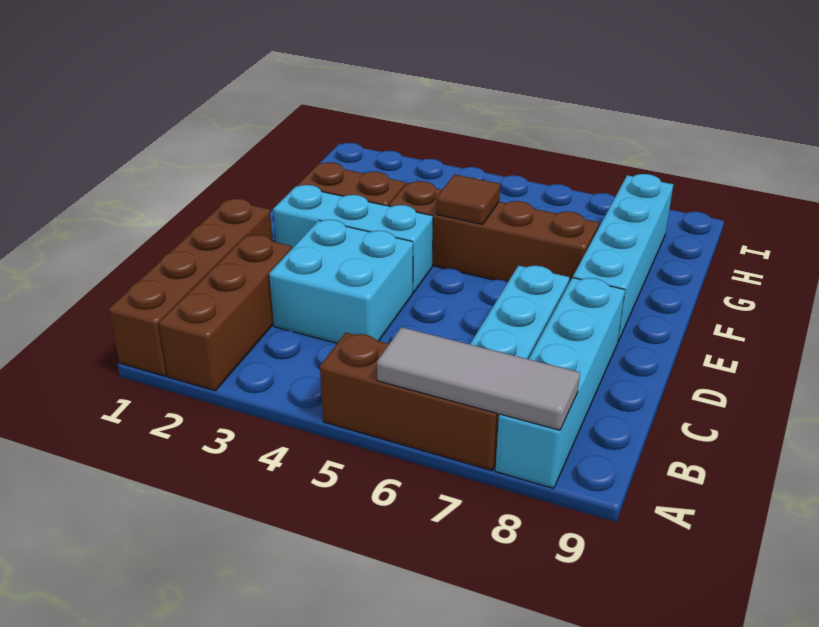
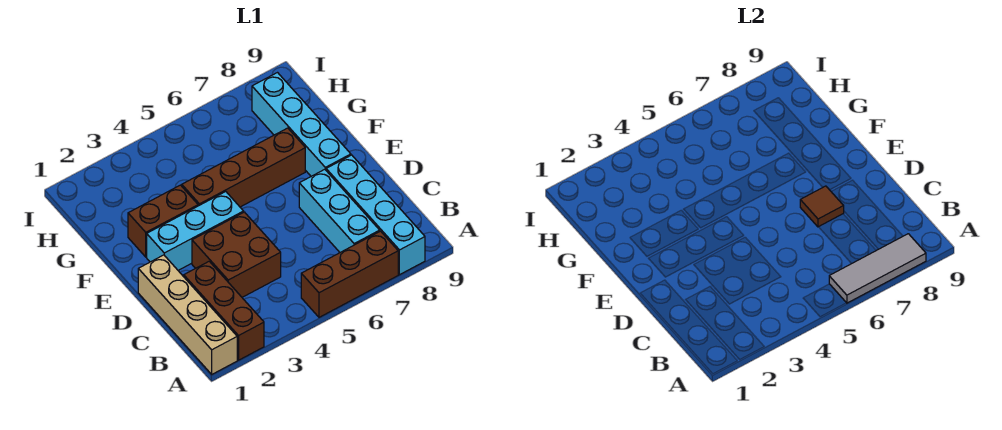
brown brick A1:D1 level 1 -> tan brick A1:D1 level 1
cyan brick C3:D4 level 1 -> brown brick C3:D4 level 1
brown tile F5 level 2 -> brown tile D7 level 2

